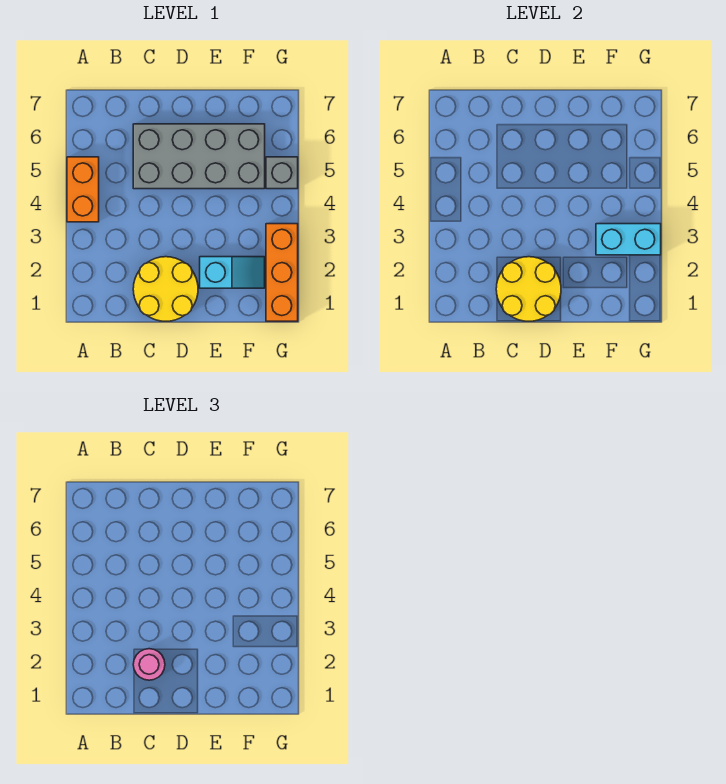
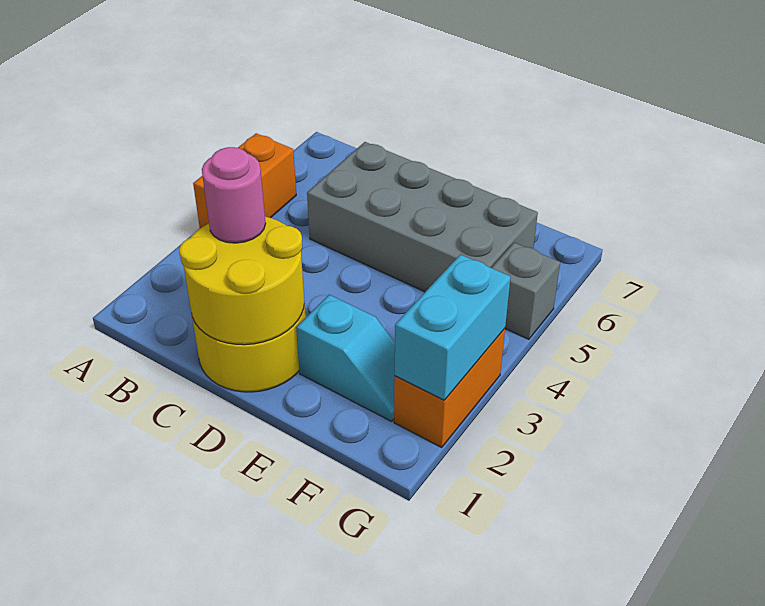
cyan brick F3:G3 level 2 -> cyan brick G2:G3 level 2
orange brick G1:G3 level 1 -> orange brick G2:G3 level 1

